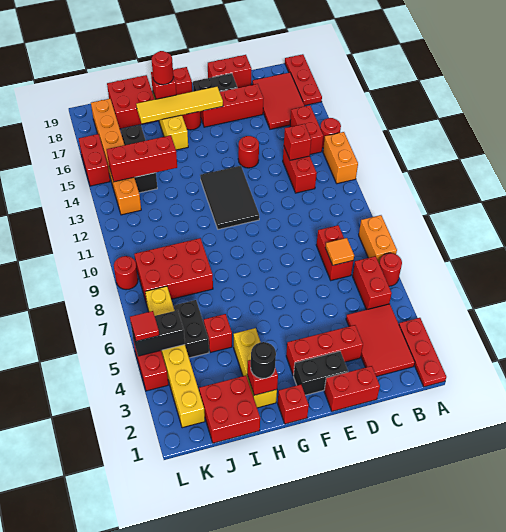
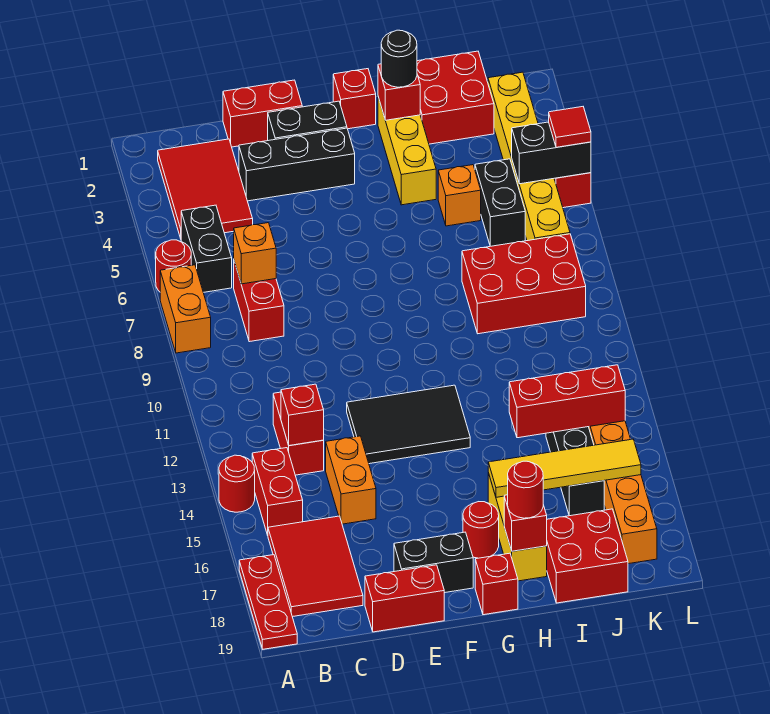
red plate A1:A3 level 1 -> none
orange brick A12:A13 level 1 -> orange brick D14:D15 level 1
red brick B5:B6 level 1 -> black brick B5:B6 level 1
orange tile C7 level 2 -> orange brick C7 level 2
red brick D3:F3 level 1 -> black brick D3:F3 level 1
red brick D17:F17 level 1 -> none
red round brick E14 level 1 -> none
black tile F11:G13 level 1 -> black tile E12:G13 level 1
yellow tile F17:I17 level 2 -> yellow tile H16:K16 level 2
red brick I5 level 1 -> orange brick I5 level 1
red round brick L9 level 1 -> none
red brick L15:L16 level 1 -> none

